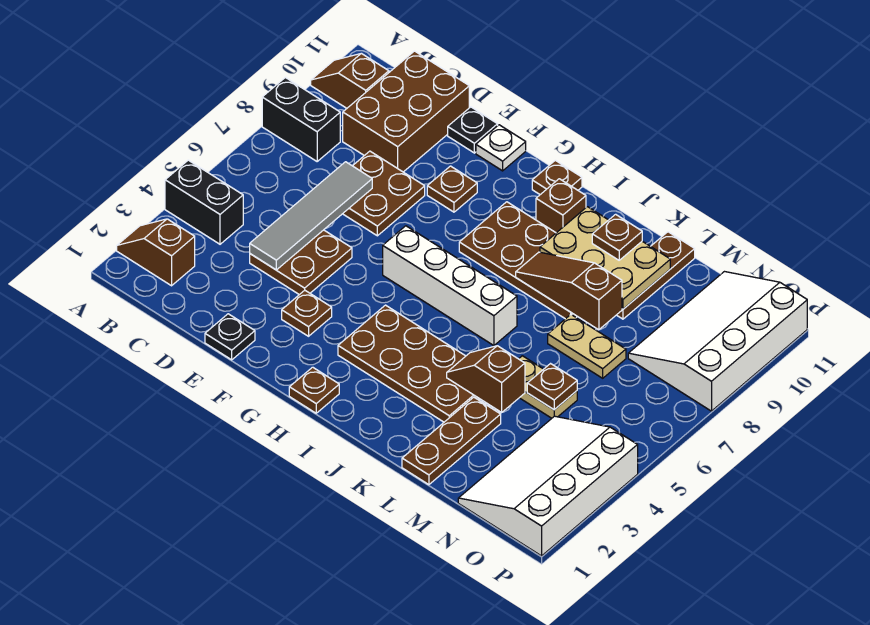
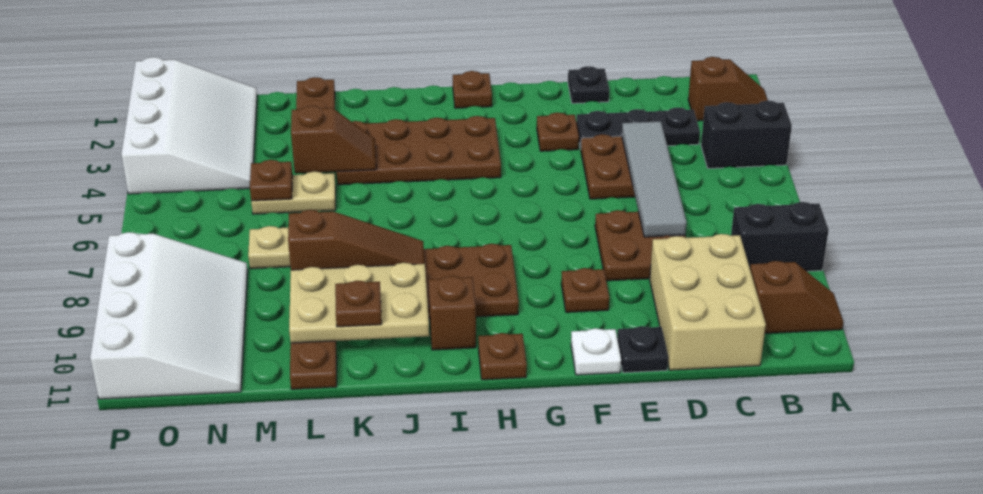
none -> black plate C3:E3 level 1
brown brick C9:D11 level 1 -> tan brick C9:D11 level 1
white brick G6:J6 level 1 -> none

